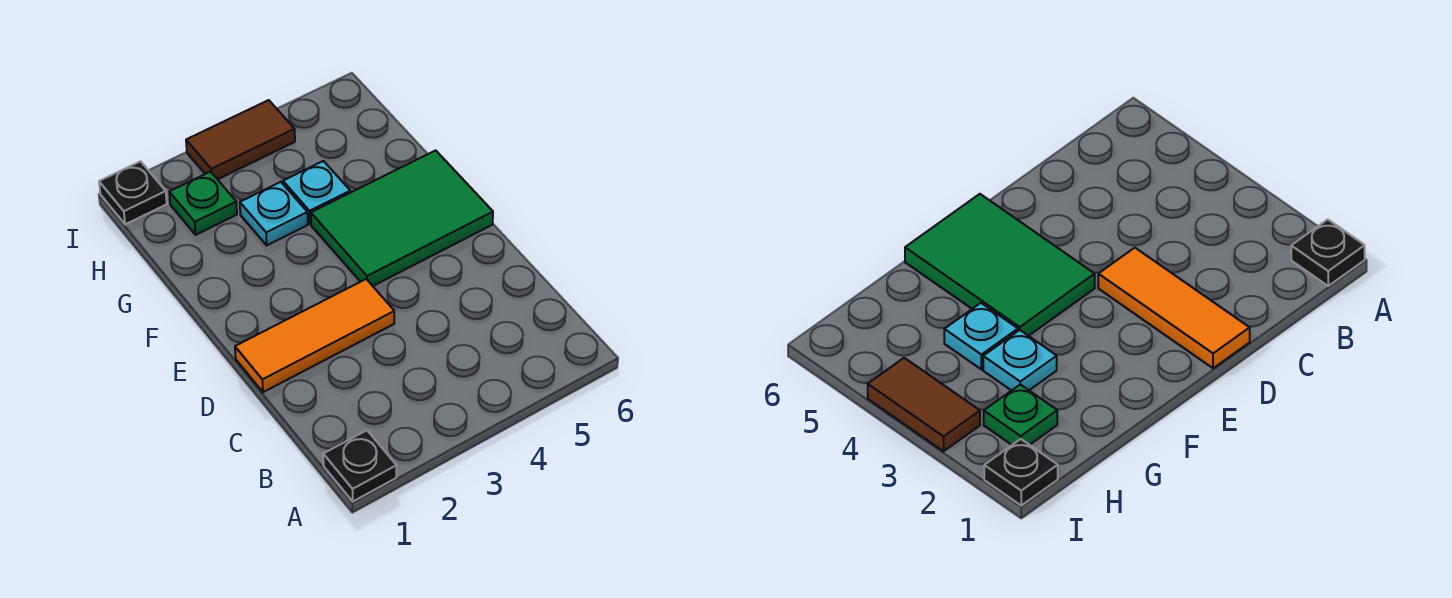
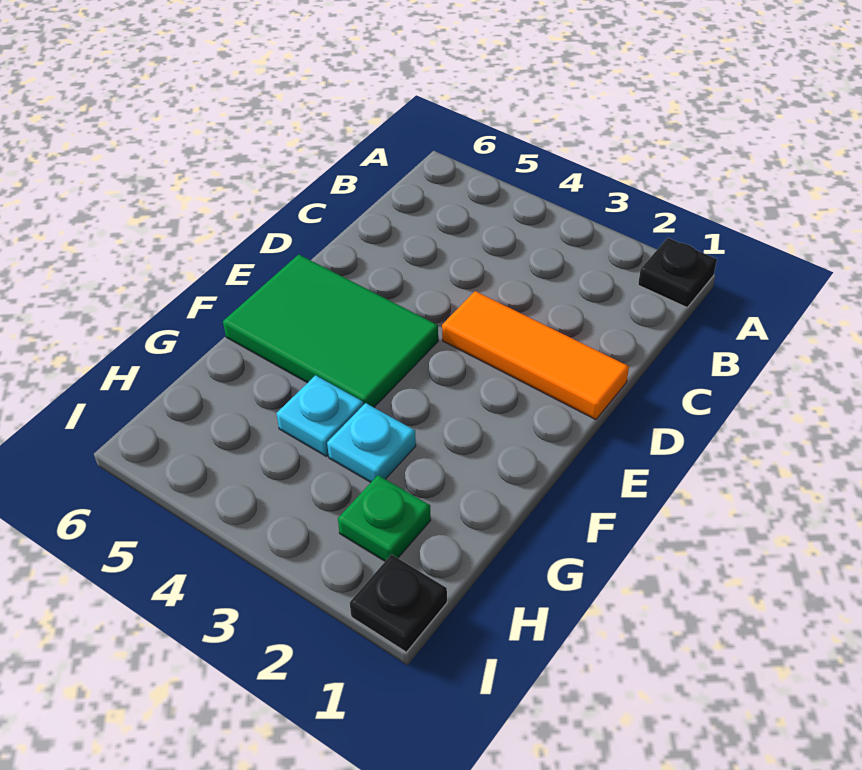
brown tile I3:I4 level 1 -> none

